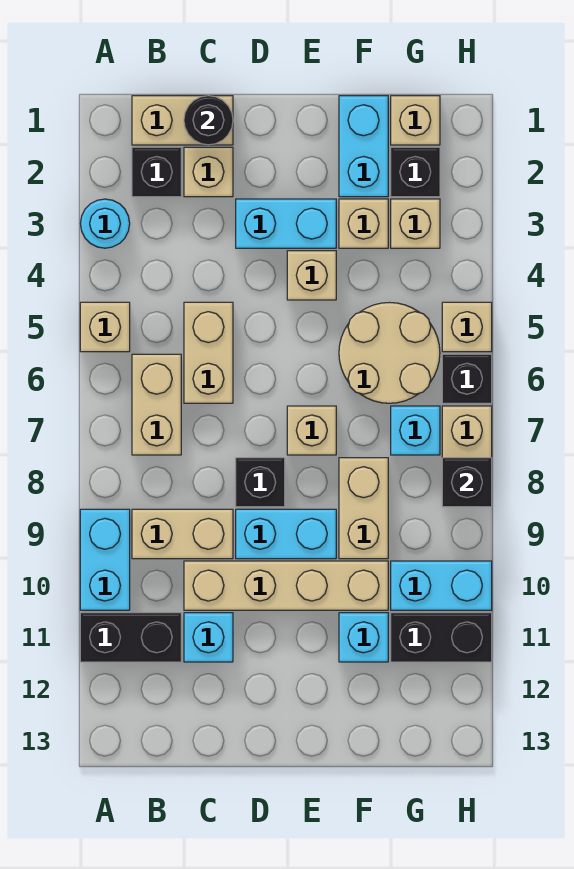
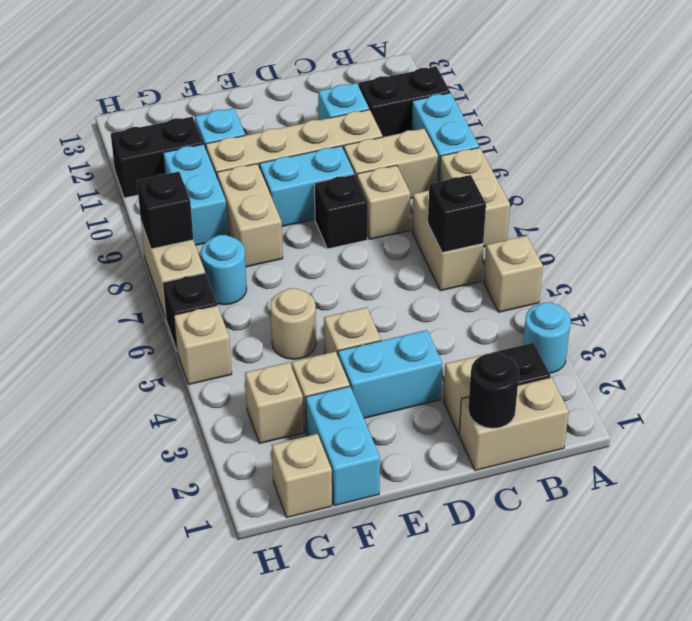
tan brick C5:C6 level 1 -> tan brick A7:A8 level 1
tan brick E7 level 1 -> tan brick C8 level 1
tan round brick F5:G6 level 1 -> tan round brick F5 level 1
black brick G2 level 1 -> black brick B6 level 2
cyan brick G7 level 1 -> cyan round brick G7 level 1
cyan brick G10:H10 level 1 -> cyan brick G9:G10 level 1

